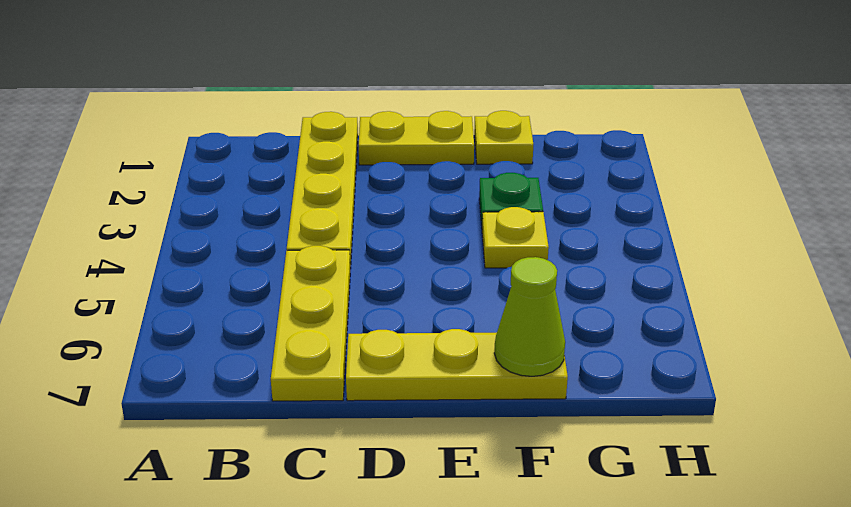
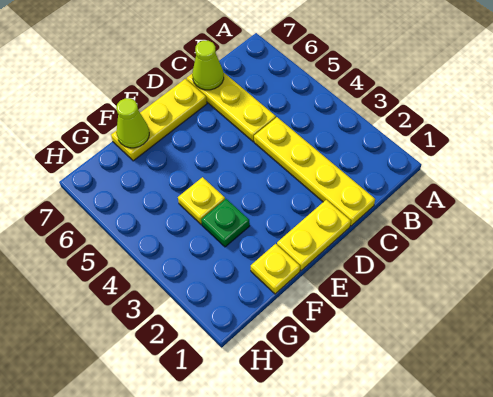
none -> lime cone C7 level 2

